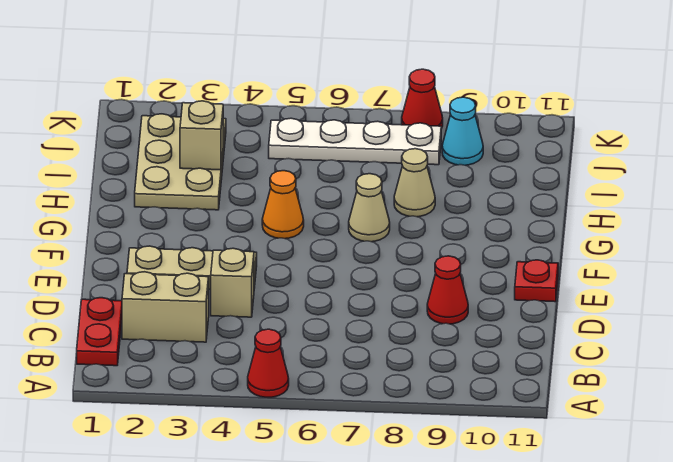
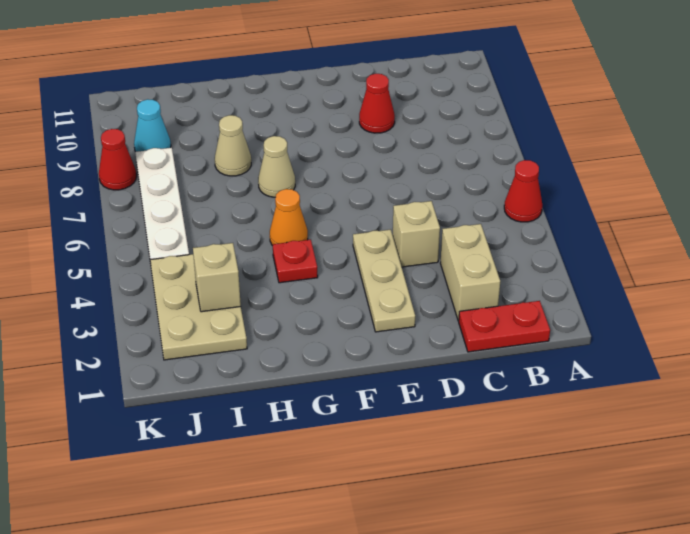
red plate E11 level 1 -> red plate G4 level 1
tan plate H2:J3 level 1 -> tan plate I2:J4 level 1

